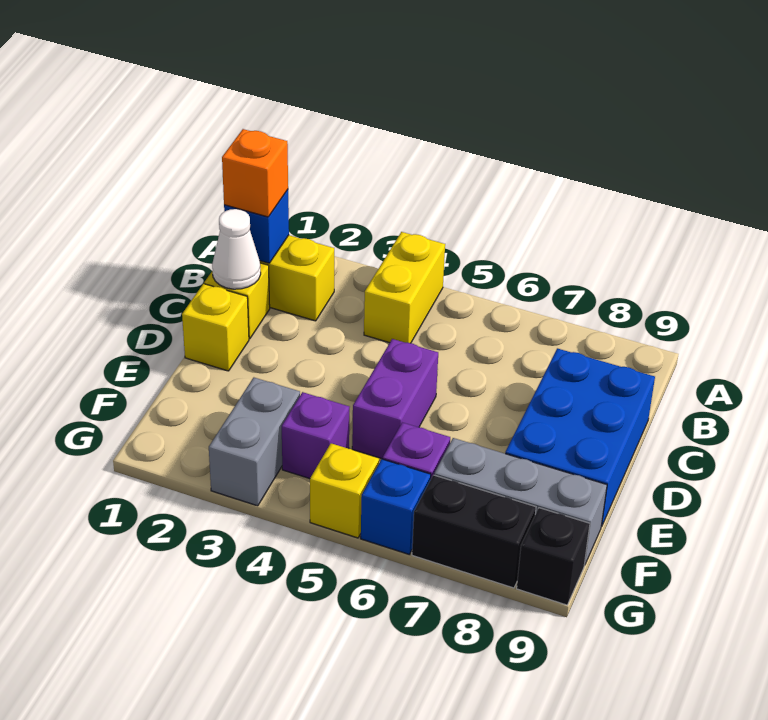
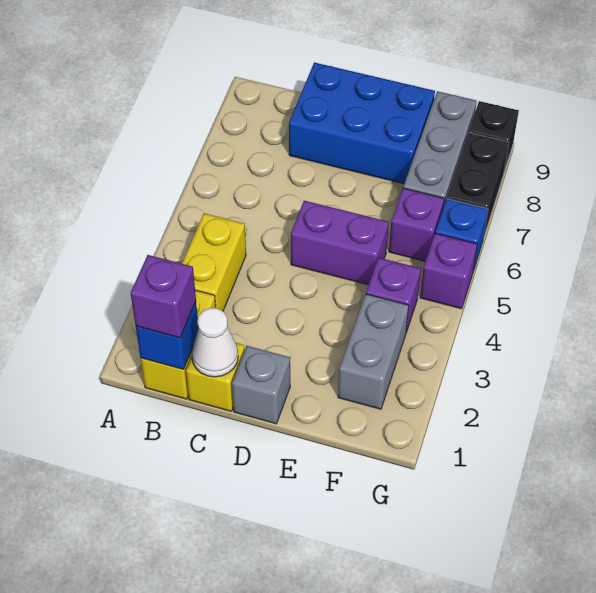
yellow brick A4:B4 level 1 -> yellow brick B3:B4 level 1
orange brick B1 level 3 -> purple brick B1 level 3
yellow brick D1 level 1 -> grey brick D1 level 1
grey brick F3:G3 level 1 -> grey brick F2:F3 level 1
yellow brick G5 level 1 -> purple brick G5 level 1

